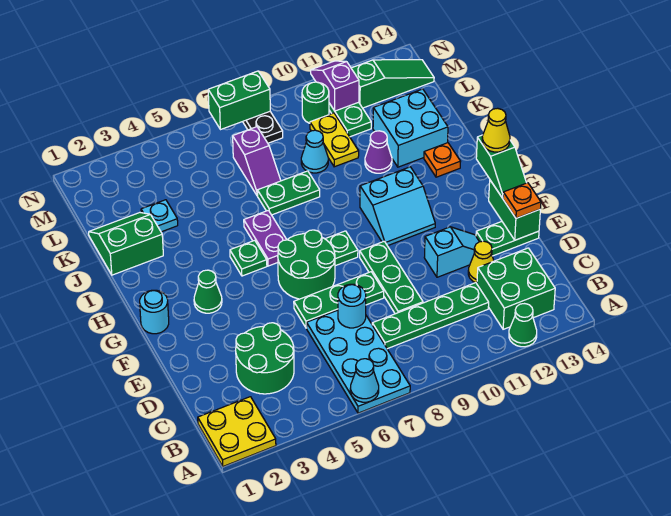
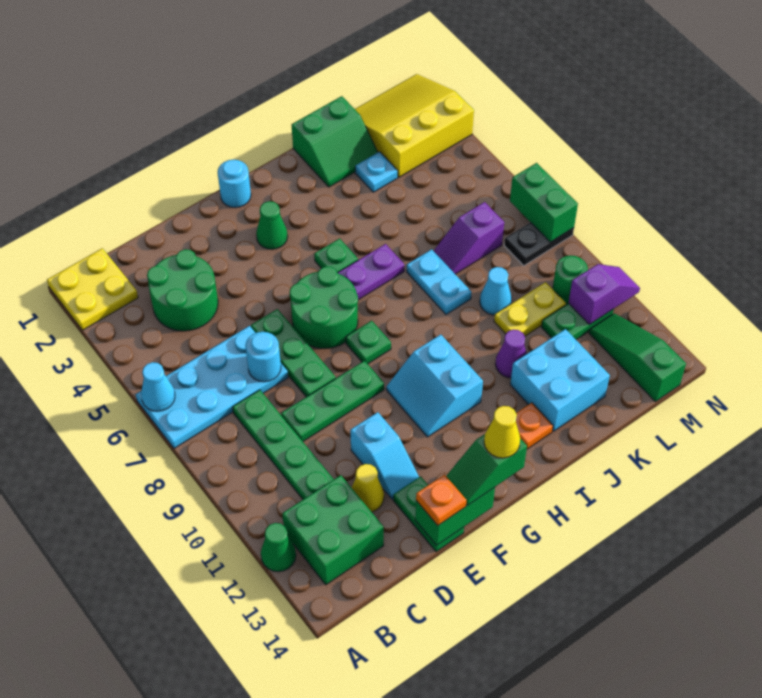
green slope J1:K2 level 1 top J -> green slope J1:K2 level 1 top 1
green plate J7:J8 level 1 -> cyan plate J7:J8 level 1
none -> yellow slope L1:N3 level 1 top 3
green slope M12:M14 level 1 top 12 -> green slope M12:M14 level 1 top 14

